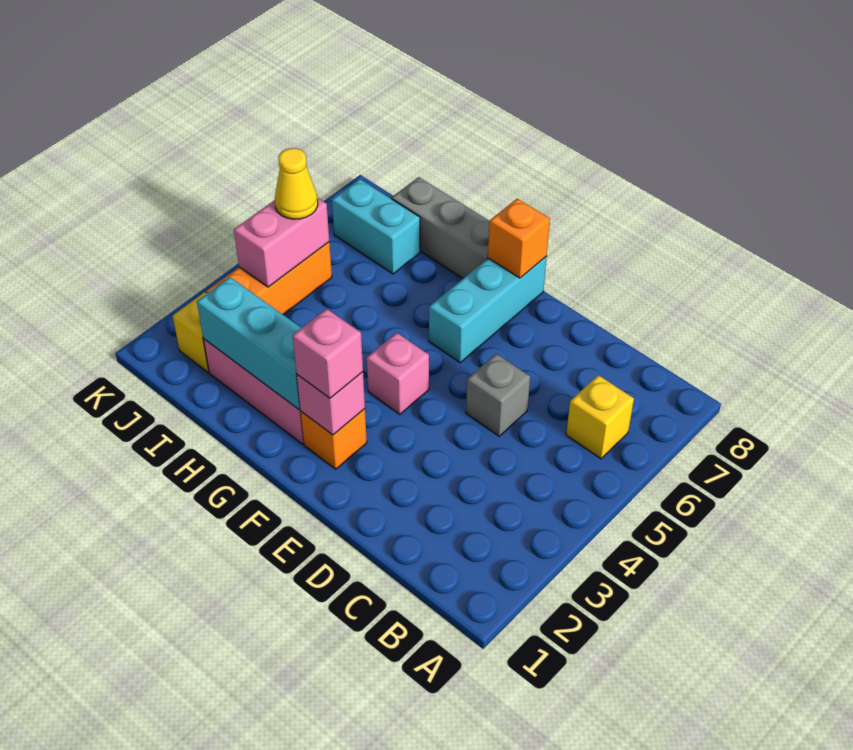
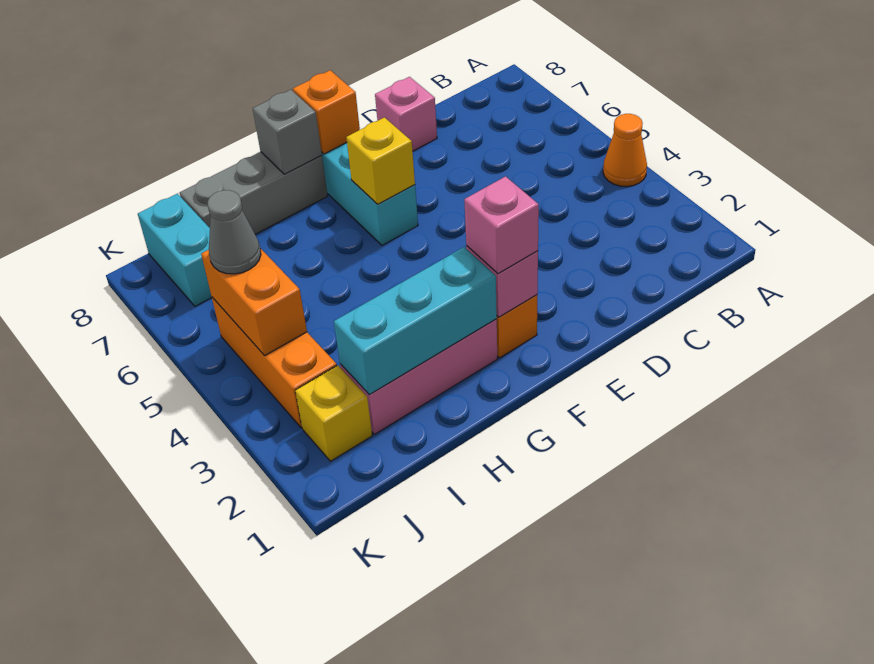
none -> orange cone A4 level 1
yellow brick B6 level 1 -> yellow brick F6 level 2
grey brick D5 level 1 -> grey brick G8 level 2
pink brick F4 level 1 -> pink brick D8 level 1
cyan brick I7:J7 level 1 -> cyan brick J7:J8 level 1
pink brick J4:J5 level 2 -> orange brick J4:J5 level 2
yellow cone J5 level 3 -> grey cone J5 level 3

